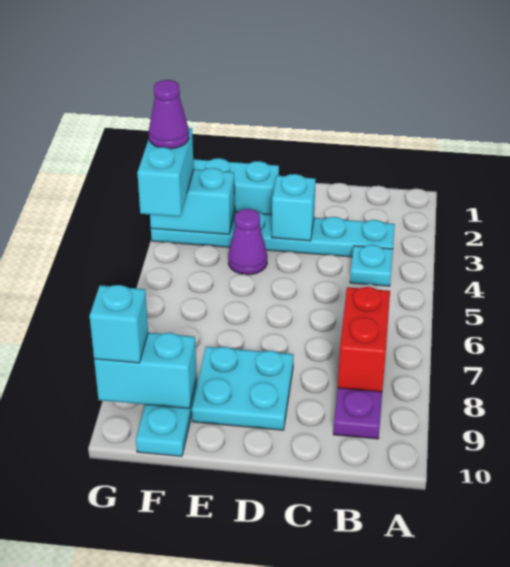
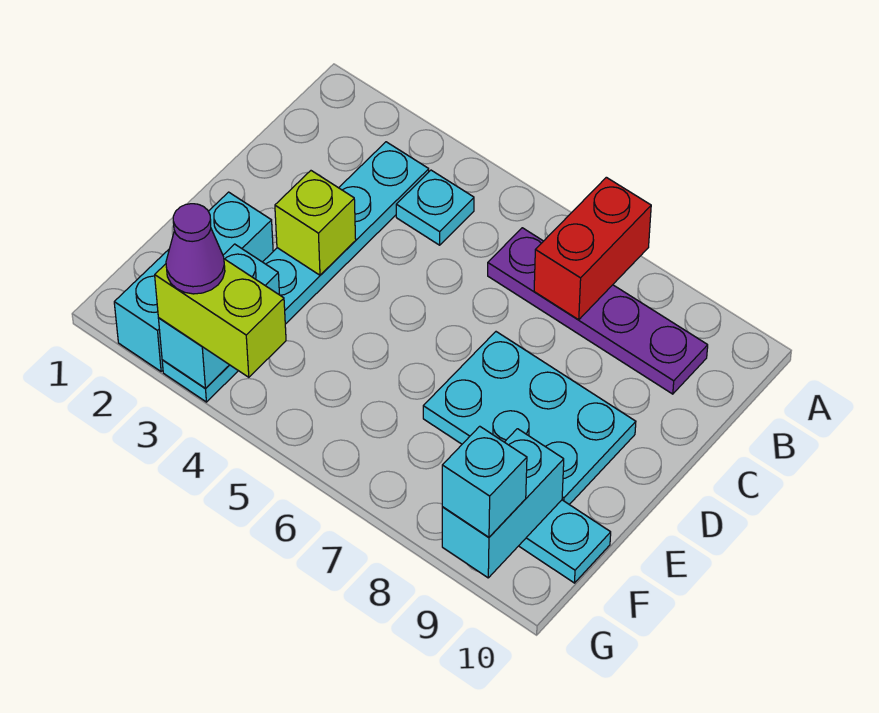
red brick B7:B8 level 2 -> red brick A7:B7 level 2
cyan brick D3 level 2 -> lime brick D3 level 2
cyan plate D8:E9 level 1 -> cyan plate D7:E9 level 1
purple cone E4 level 1 -> none
cyan brick G3:G4 level 3 -> lime brick G3:G4 level 3

